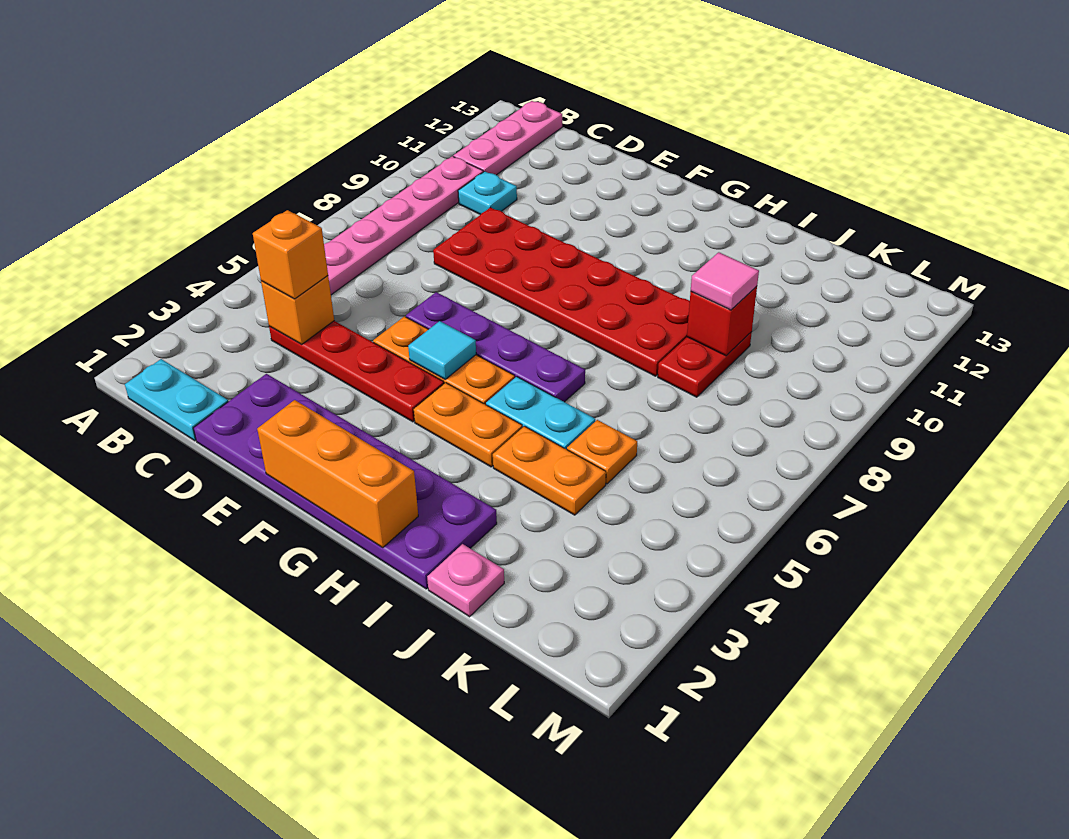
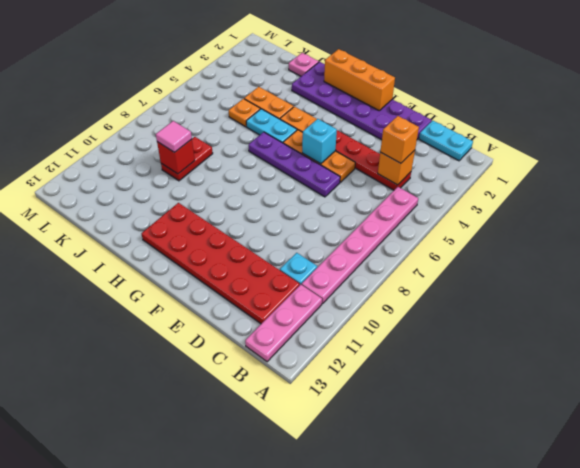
red plate D8:I9 level 1 -> red plate C11:H12 level 1
cyan tile F5 level 2 -> cyan brick F5 level 2

